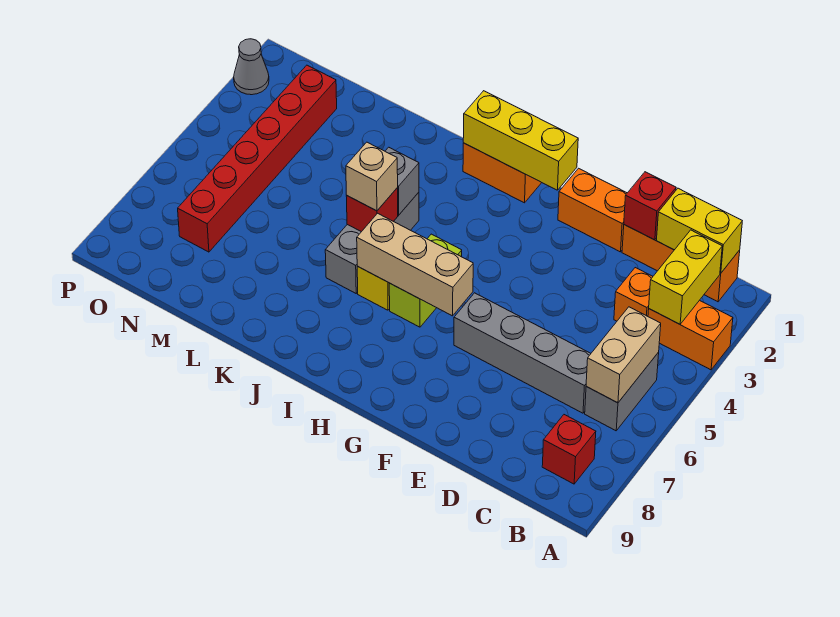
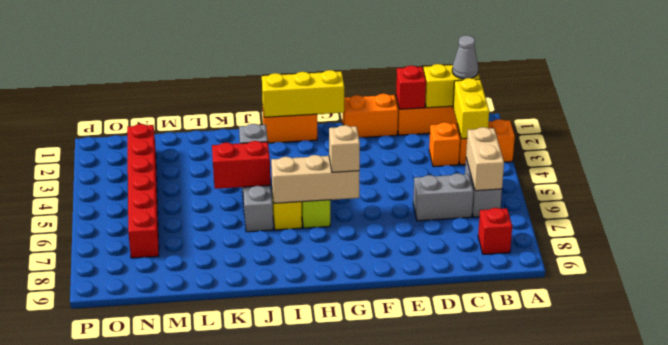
grey brick C6:F6 level 1 -> grey brick C6:D6 level 1
red brick J5 level 2 -> red brick J5:K5 level 2
tan brick J5 level 3 -> tan brick G6 level 3
grey cone P2 level 1 -> grey cone B1 level 3

